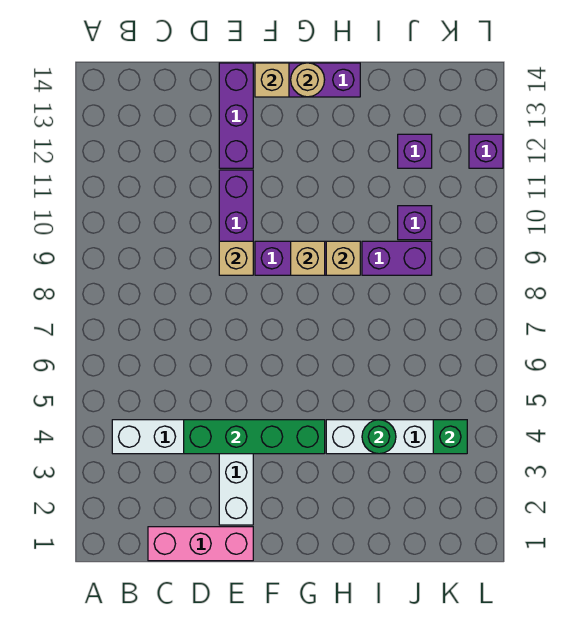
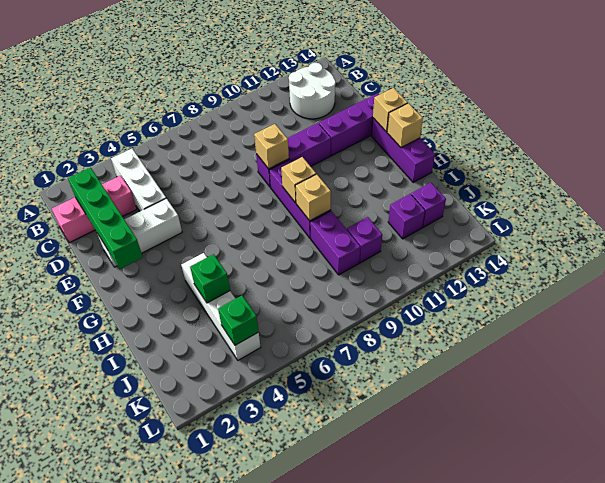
none -> white round brick B12:C13 level 1
pink brick C1:E1 level 1 -> pink brick C1:C3 level 1
green brick D4:G4 level 2 -> green brick C2:F2 level 2
tan round brick G14 level 2 -> tan brick G14 level 2
green round brick I4 level 2 -> green brick I4 level 2
purple brick L12 level 1 -> purple brick J13 level 1

